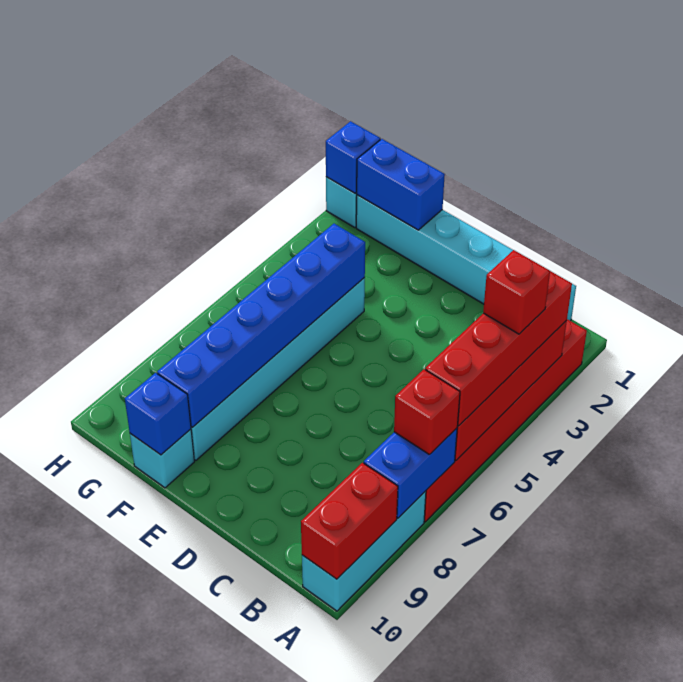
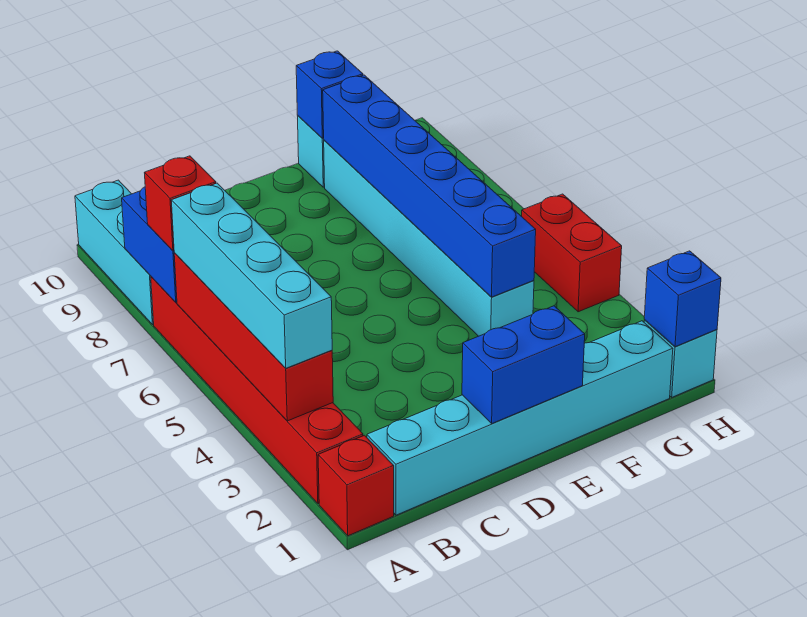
red brick A3:A6 level 3 -> cyan brick A3:A6 level 3
red brick A4 level 4 -> red brick A1 level 1
red brick A9:A10 level 2 -> red brick H4:H5 level 1
blue brick F1:G1 level 2 -> blue brick D1:E1 level 2

